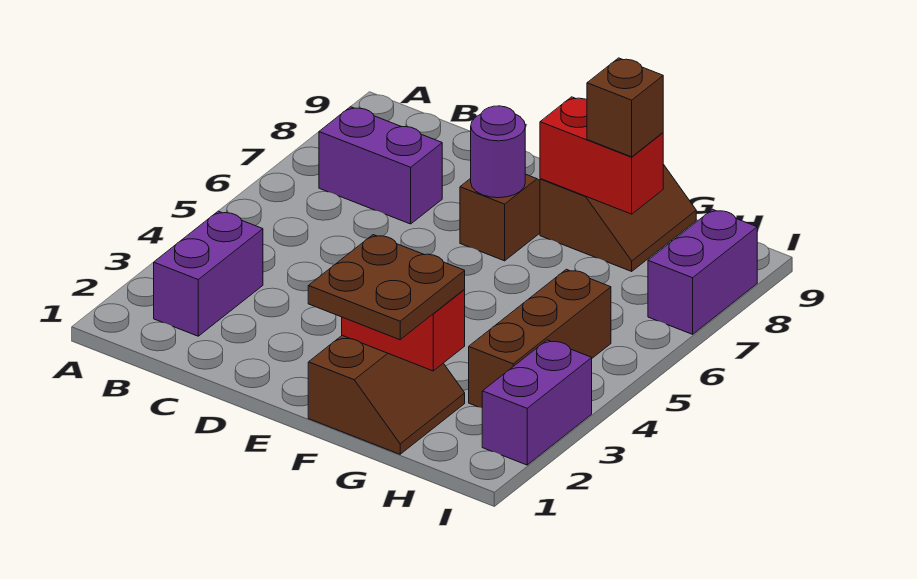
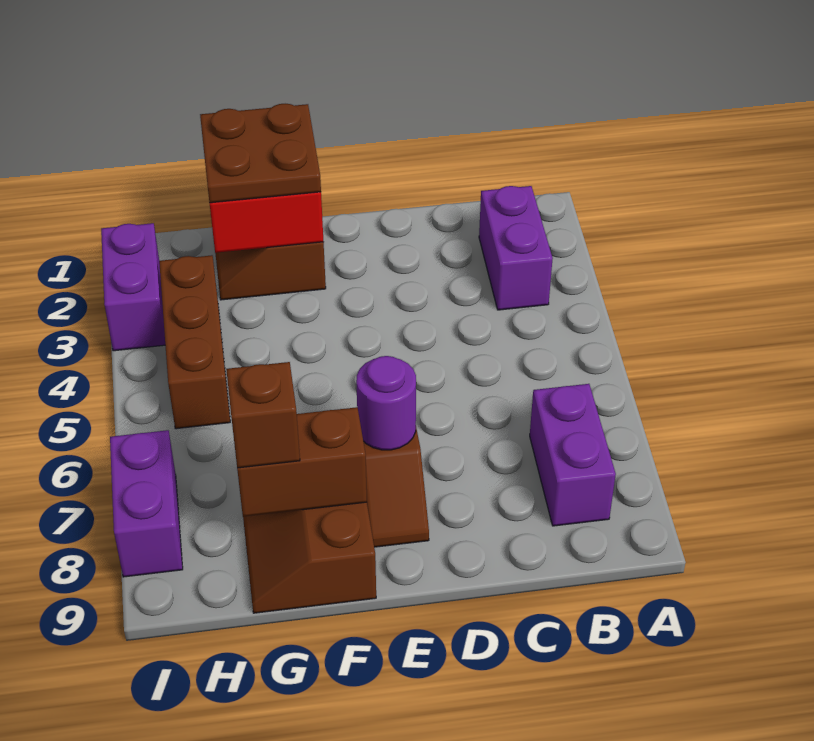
purple brick B7:C7 level 1 -> purple brick B7:B8 level 1
red brick F8:G8 level 2 -> brown brick F8:G8 level 2

